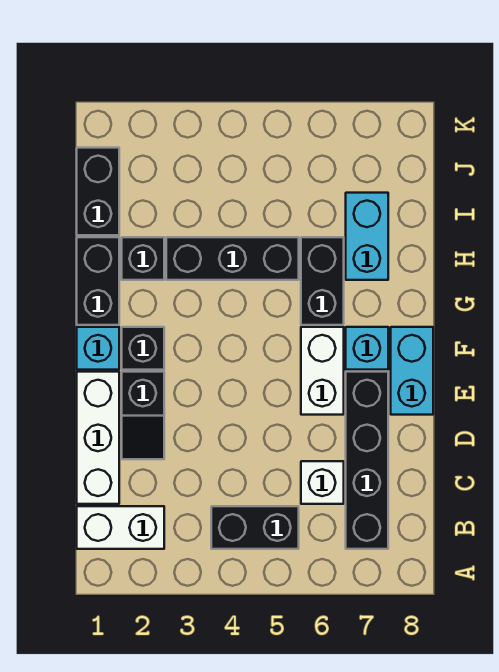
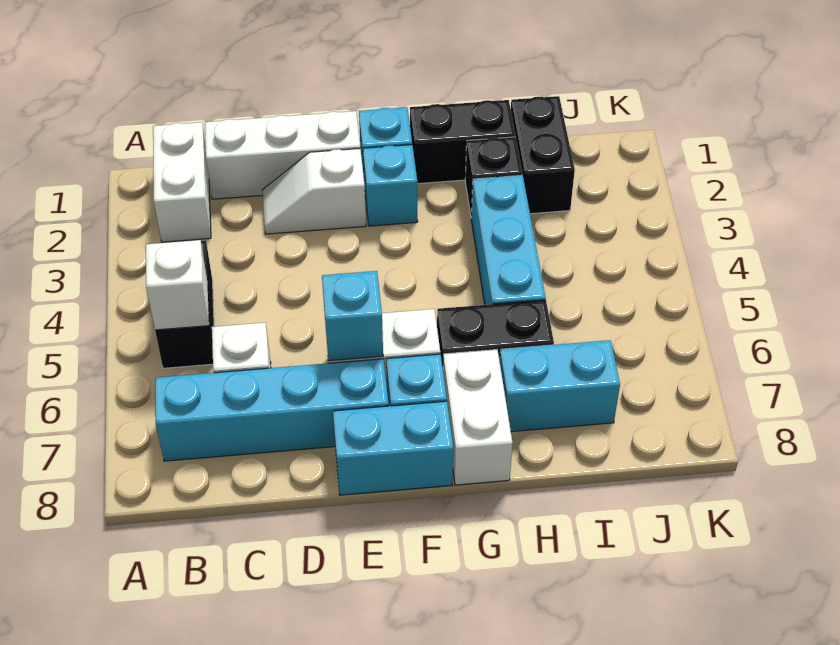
none -> white brick B5 level 2
black brick B7:E7 level 1 -> cyan brick B7:E7 level 1
black slope D2:E2 level 1 top E -> white slope D2:E2 level 1 top E
none -> cyan brick E6 level 2
black brick F2 level 1 -> cyan brick F2 level 1
none -> white brick G7:G8 level 1
black brick H3:H5 level 1 -> cyan brick H3:H5 level 1
black brick I1:J1 level 1 -> black brick I1:I2 level 1

